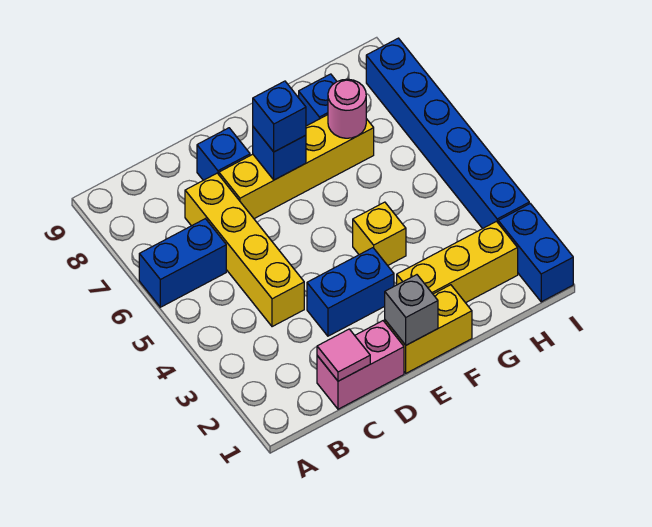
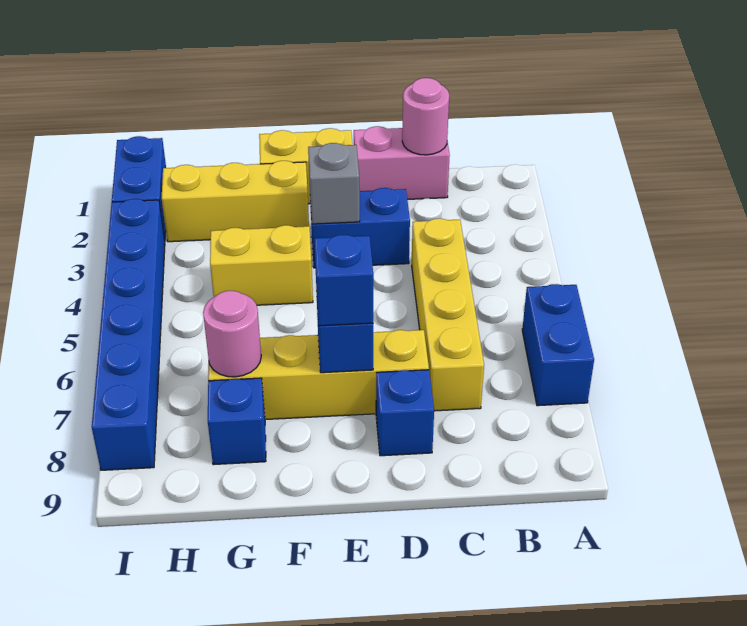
blue brick A6:B6 level 1 -> blue brick A6:A7 level 1
pink tile C1 level 2 -> pink round brick C1 level 2
grey brick E1 level 2 -> grey brick E3 level 2
yellow brick F4 level 1 -> yellow brick F4:G4 level 1

